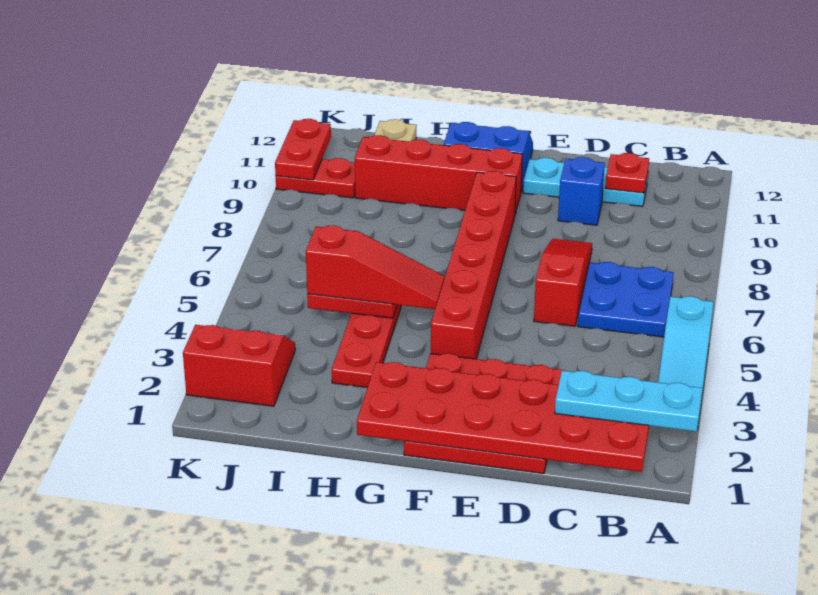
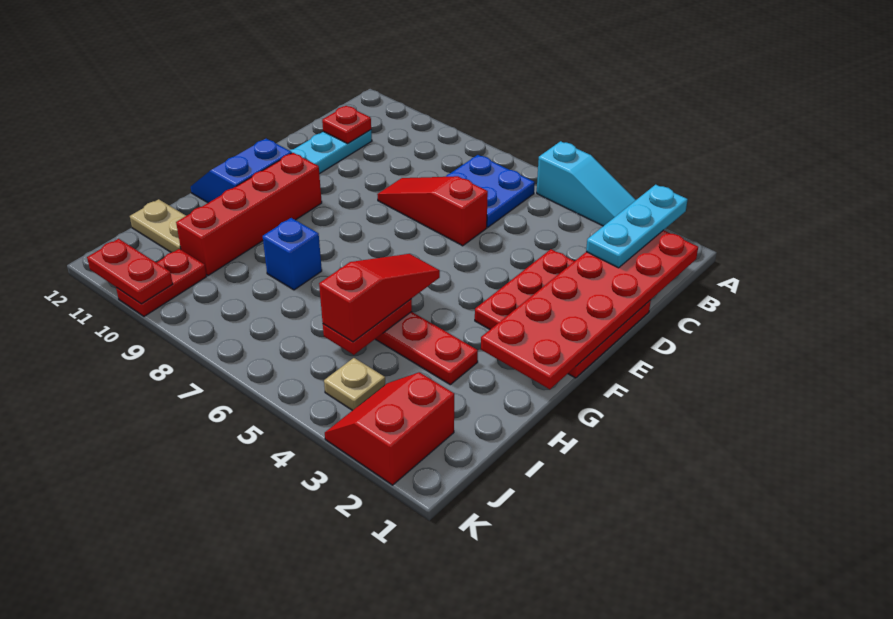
blue brick D10 level 1 -> blue brick H8 level 1
red brick F4:F9 level 1 -> none
none -> tan plate J4 level 1

